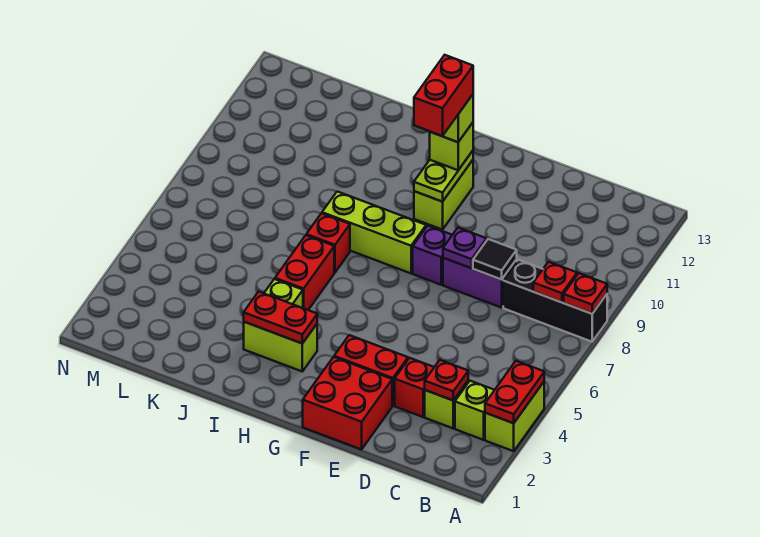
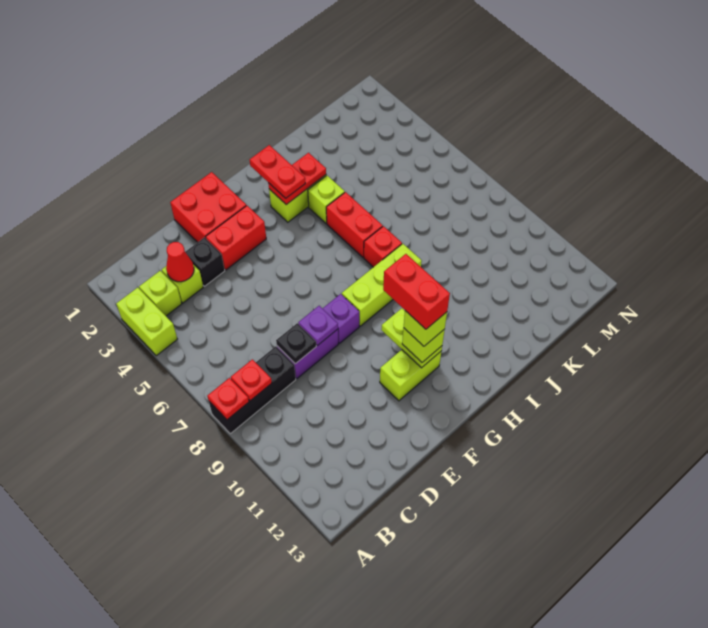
red plate A3:A4 level 2 -> red plate H2:H3 level 3
red plate C3 level 2 -> red cone C3 level 2
red brick D3 level 1 -> black brick D3 level 1
black tile D8 level 2 -> black plate D8 level 2
lime brick G10:G11 level 1 -> lime brick F11:G11 level 1

